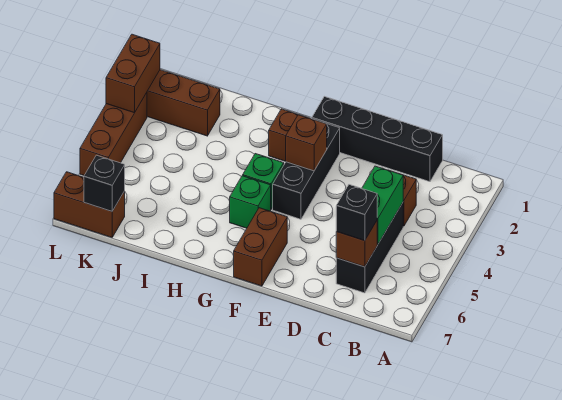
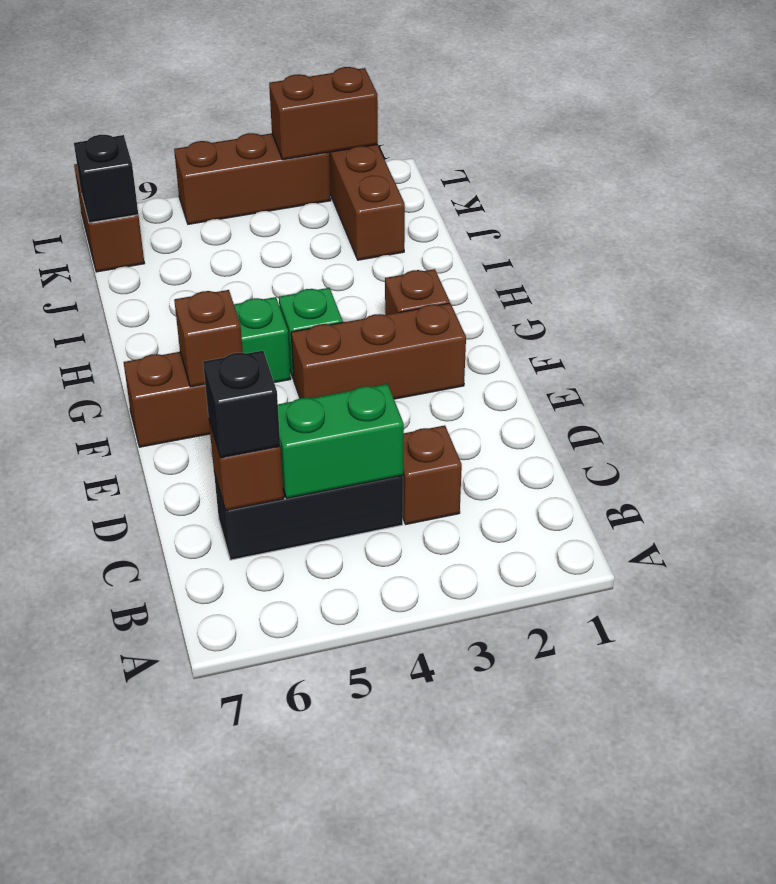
black brick C1:F1 level 1 -> none
black brick F2:F4 level 1 -> brown brick F2:F4 level 1
brown brick F3 level 2 -> brown brick F6 level 2

